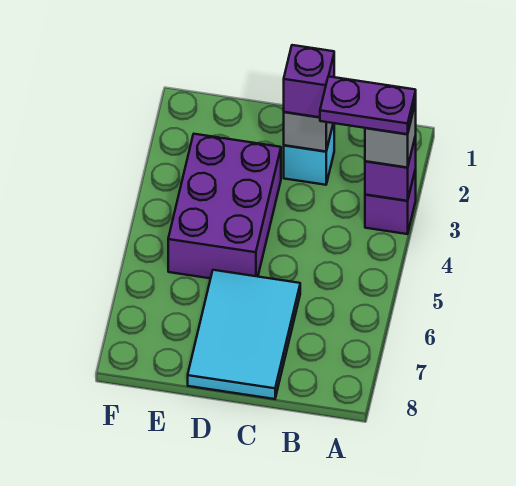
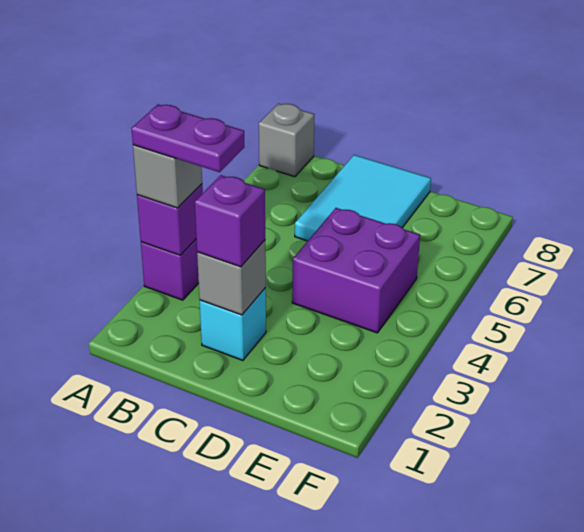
none -> grey brick A8 level 1
purple brick D3:E5 level 1 -> purple brick D4:E5 level 1

